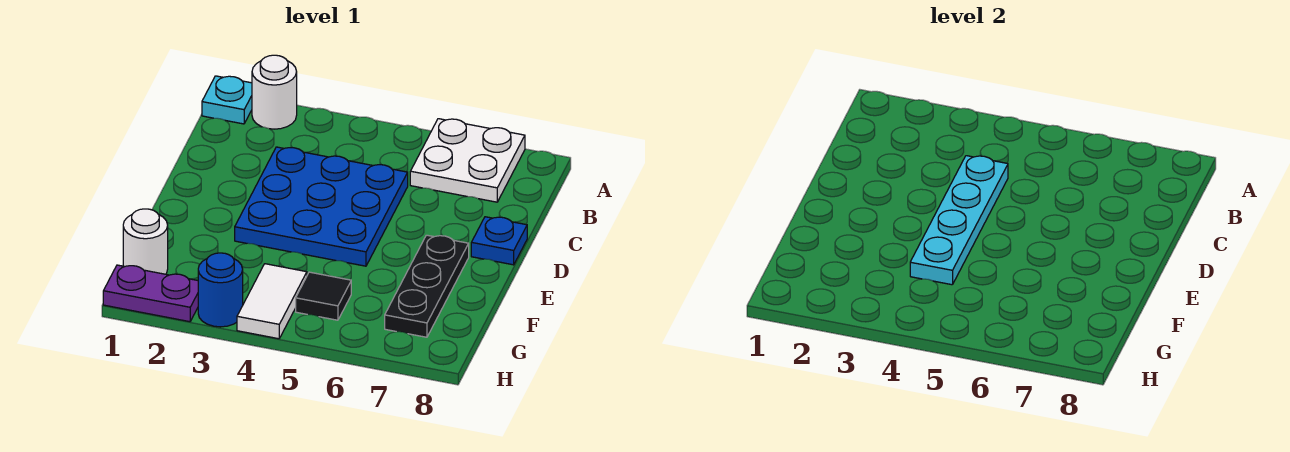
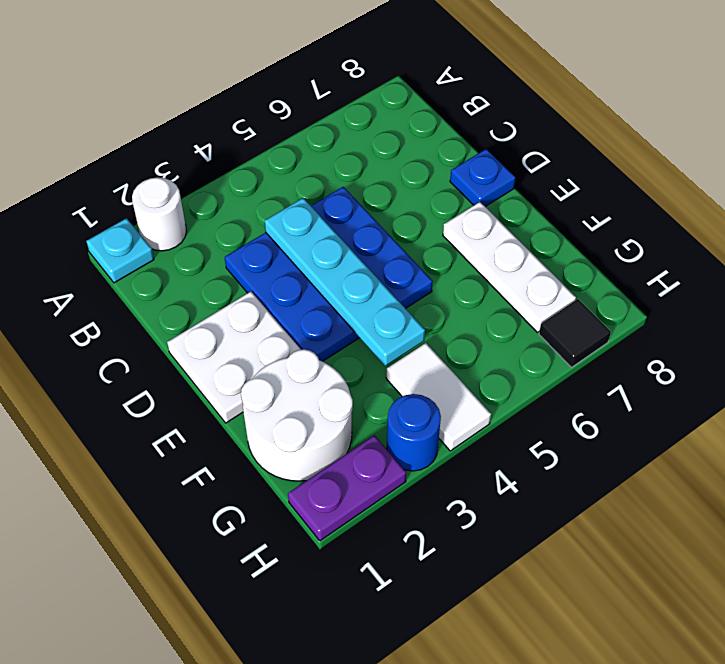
white plate A6:B7 level 1 -> white plate D1:E2 level 1
black plate E7:G7 level 1 -> white plate E7:G7 level 1
white round brick G1 level 1 -> white round brick F1:G2 level 1
black tile G5 level 1 -> black tile H7 level 1

